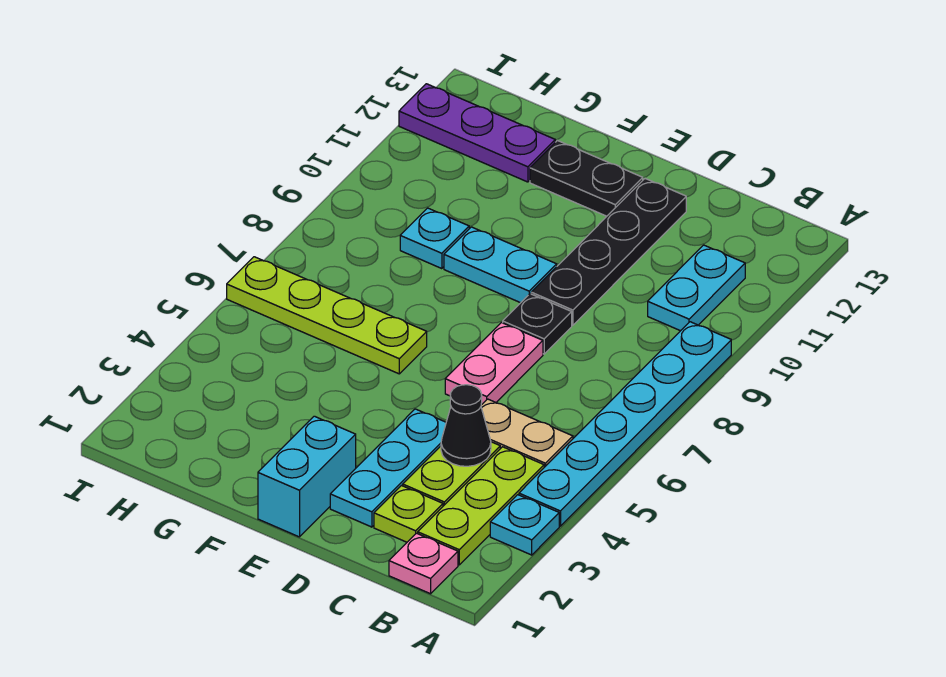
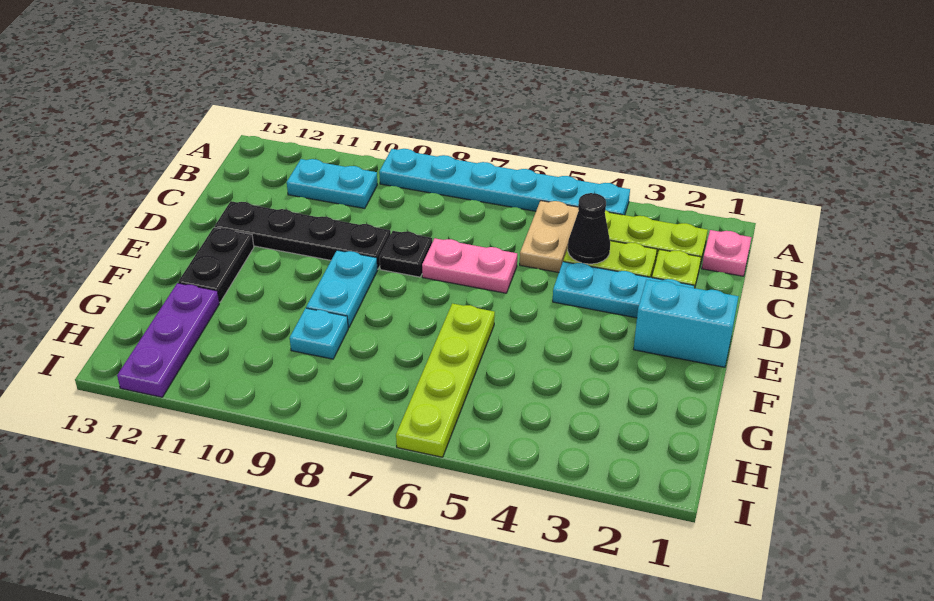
cyan plate A3 level 1 -> none

